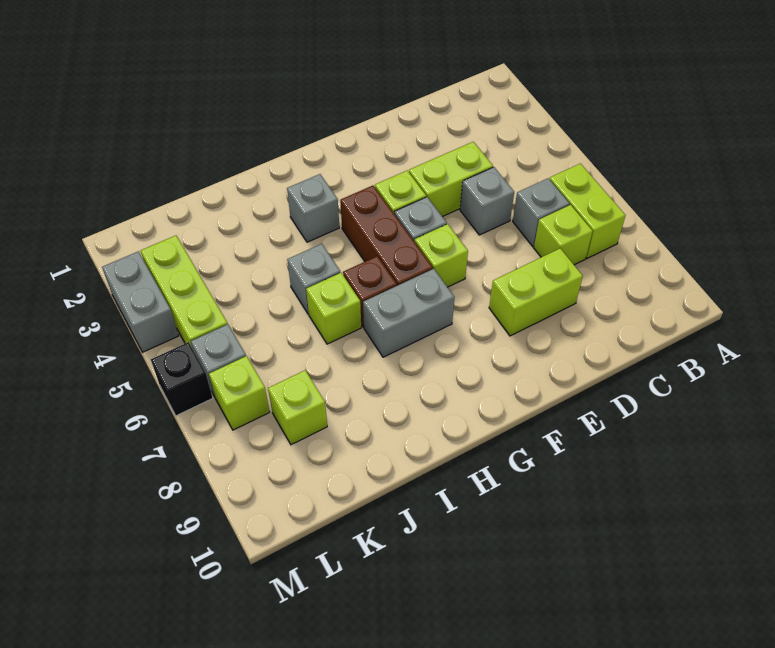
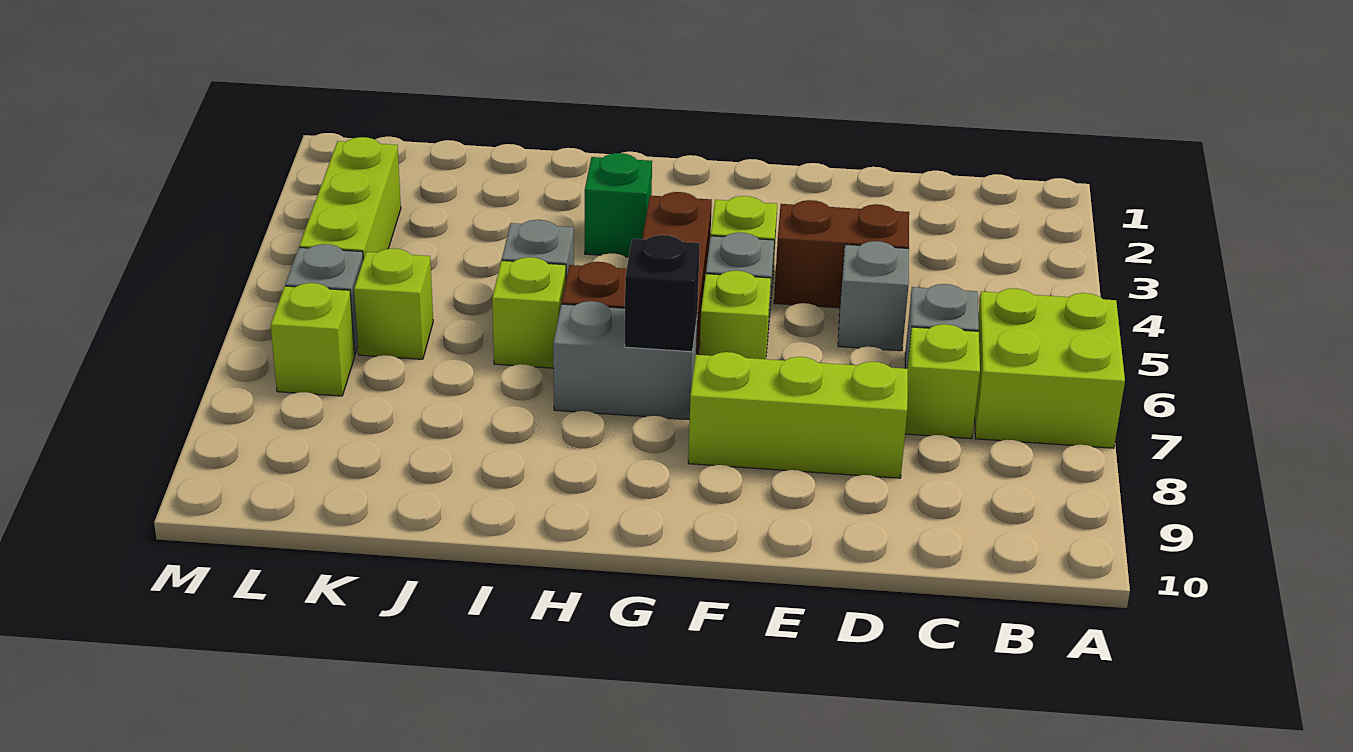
lime brick B6:B7 level 1 -> lime brick A6:B7 level 1
lime brick D4:E4 level 1 -> brown brick D4:E4 level 1
lime brick D8:E8 level 1 -> lime brick D8:F8 level 1
grey brick H3 level 1 -> green brick H3 level 1
lime brick K8 level 1 -> lime brick K6 level 1
grey brick M3:M4 level 1 -> none
black brick M6 level 1 -> black brick G7 level 2

